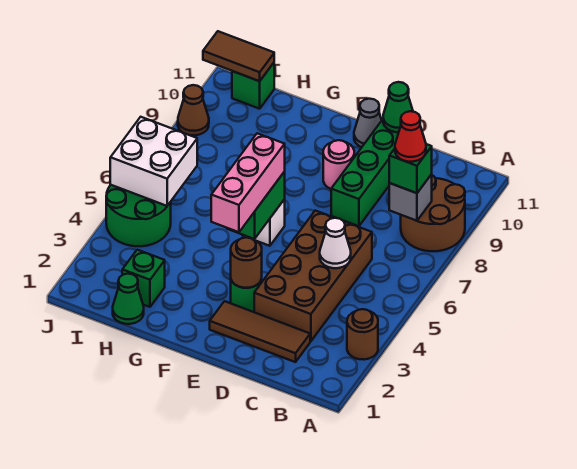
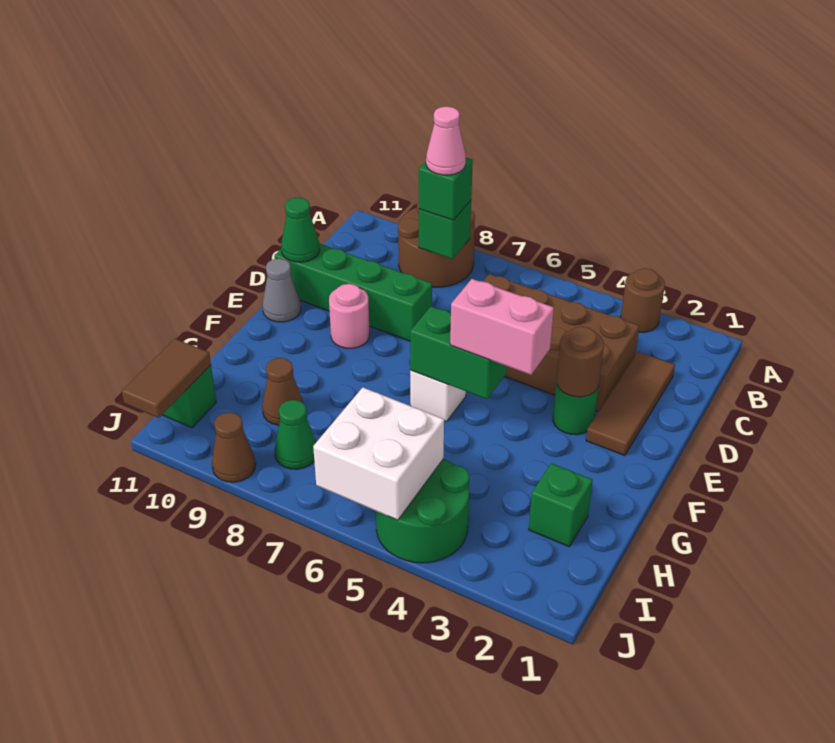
grey brick B8 level 2 -> green brick B8 level 2
red cone B8 level 4 -> pink cone B8 level 4
white cone C5 level 2 -> none
pink brick F4:F6 level 3 -> pink brick F4:F5 level 3
green cone H1 level 1 -> green cone I8 level 1
none -> brown cone H9 level 1

